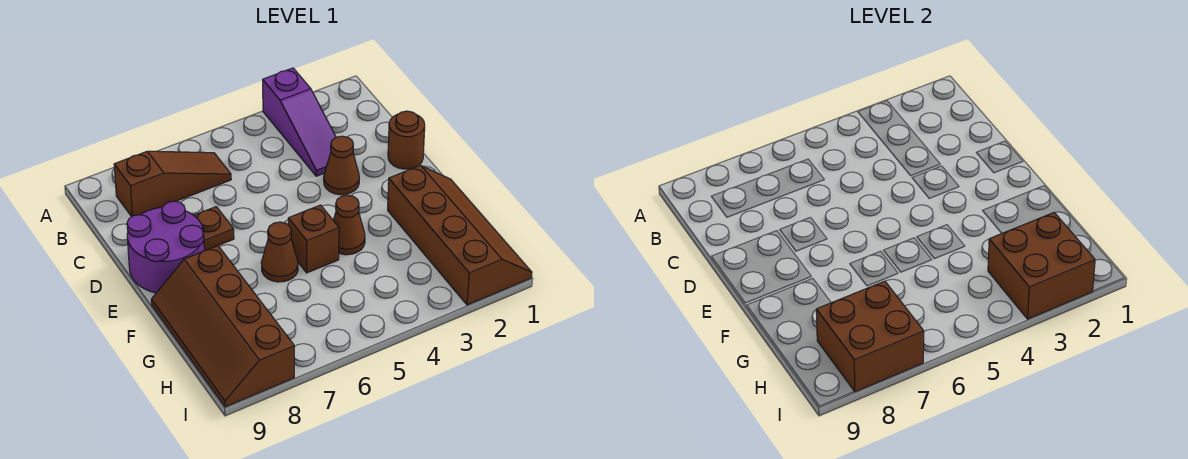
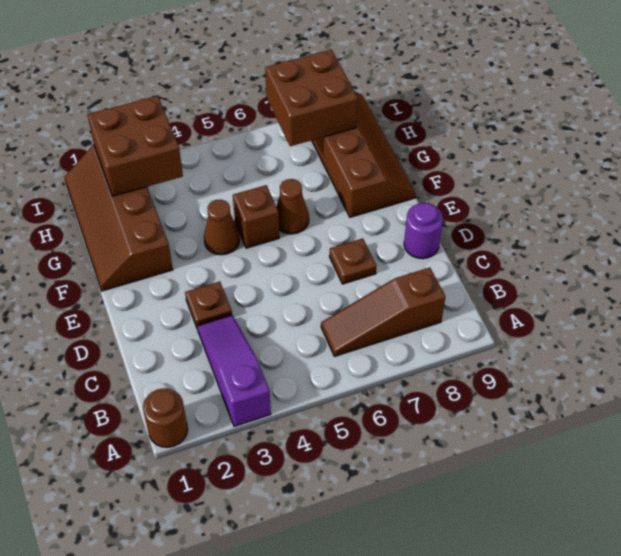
brown round brick D1 level 1 -> brown round brick A1 level 1
brown cone D3 level 1 -> brown plate D3 level 1
purple round brick D8:E9 level 1 -> purple round brick D9 level 1

